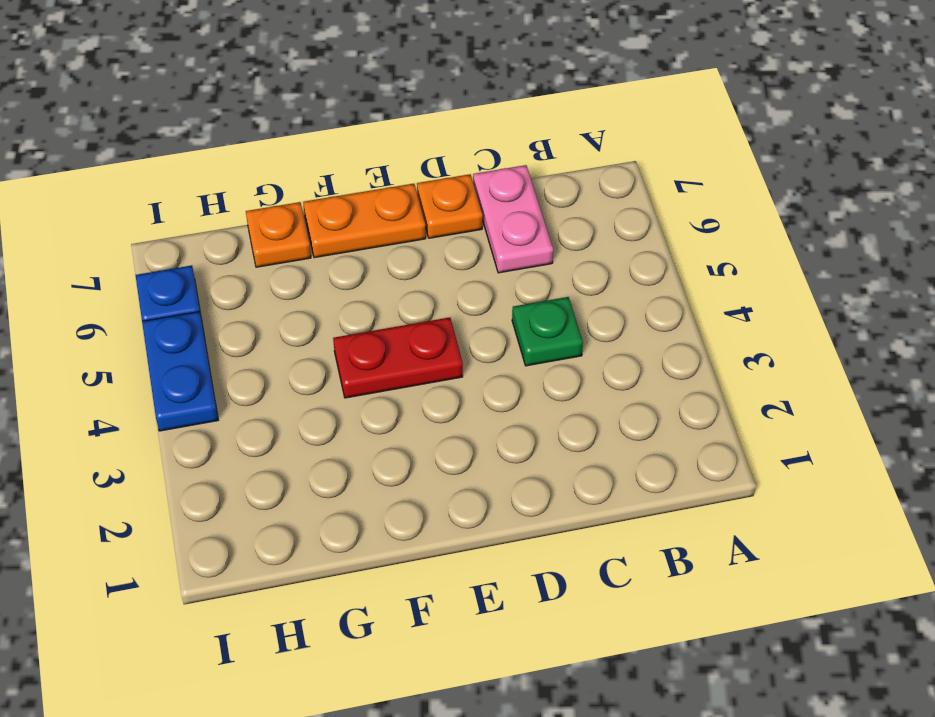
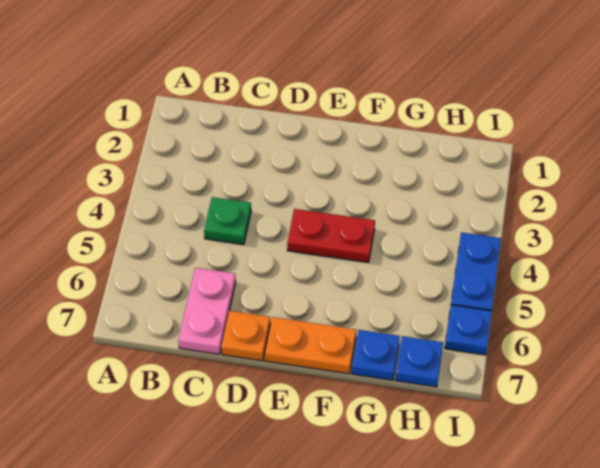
orange plate G7 level 1 -> blue plate G7 level 1
none -> blue plate H7 level 1

